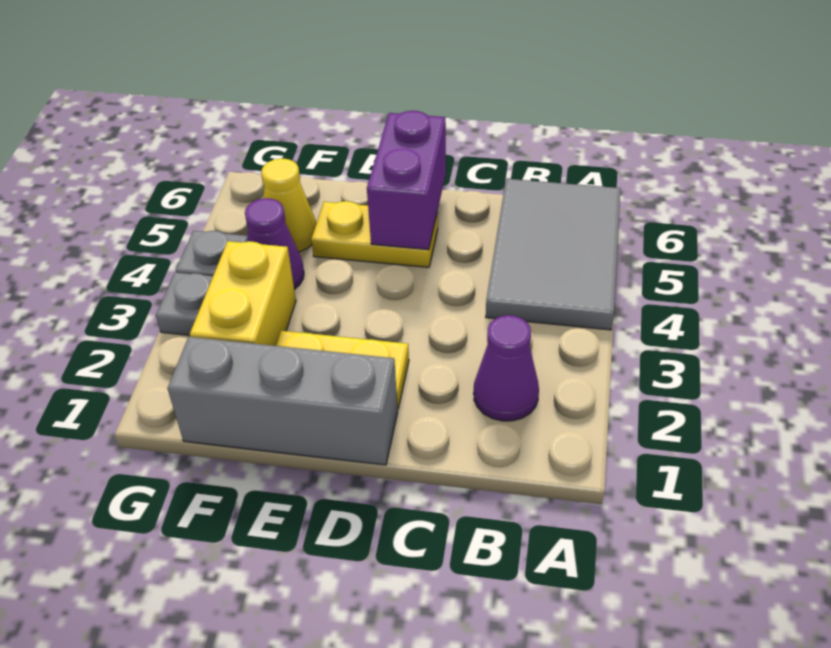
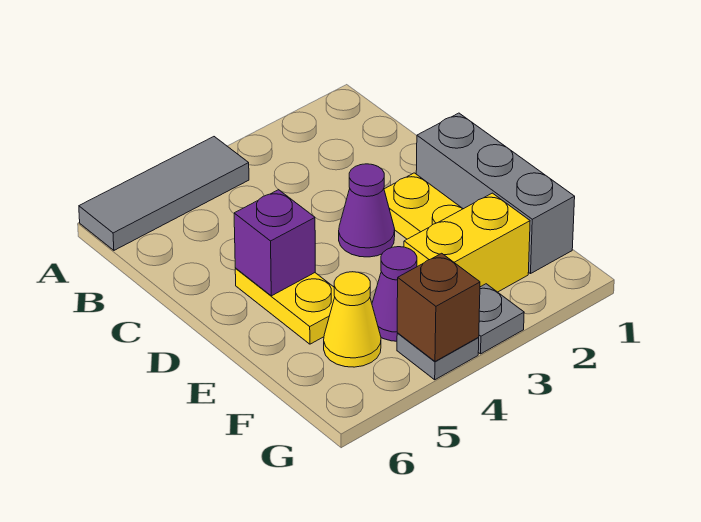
grey tile A4:B6 level 1 -> grey tile A4:A6 level 1
purple cone B2 level 1 -> purple cone D3 level 1
purple brick D5:D6 level 2 -> purple brick D5 level 2
none -> brown brick G4 level 2

